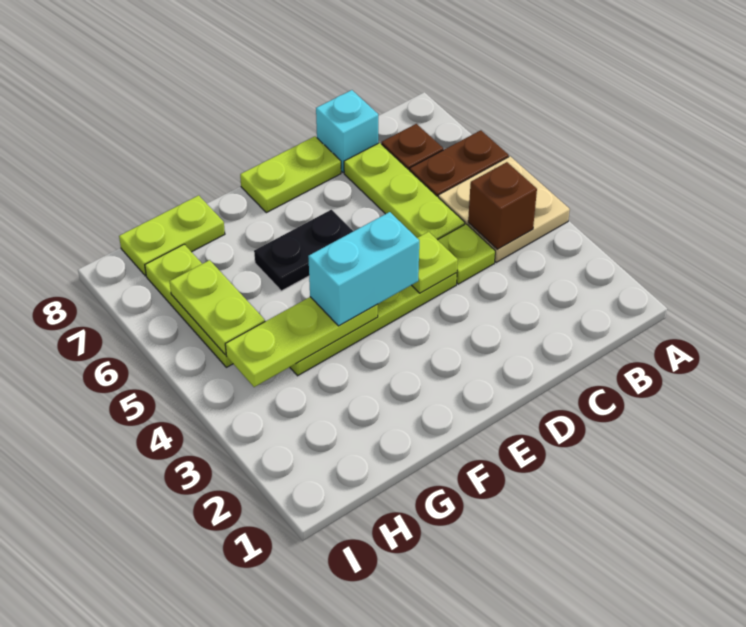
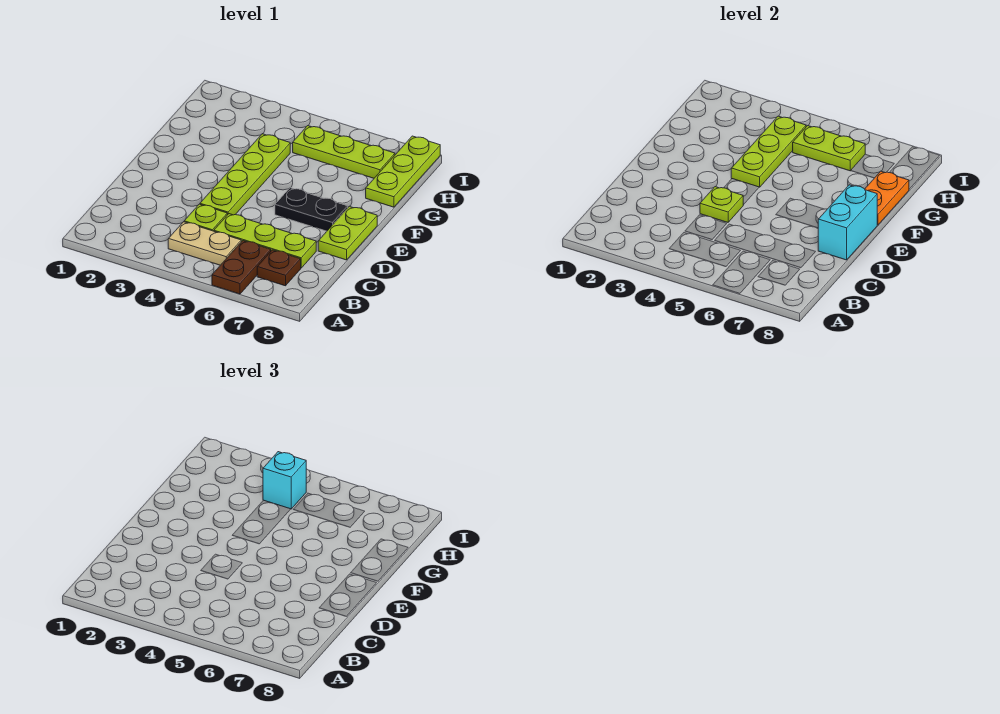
tan plate A4:B5 level 1 -> tan plate B4:B5 level 1
brown brick B4 level 2 -> none
cyan brick C8 level 1 -> cyan brick H4 level 3
cyan brick E4:F4 level 3 -> cyan brick D8:E8 level 2
black plate E6:F6 level 1 -> black plate E6:E7 level 1
none -> orange plate F8:G8 level 2
lime plate G8:H8 level 1 -> lime plate G8:I8 level 1

